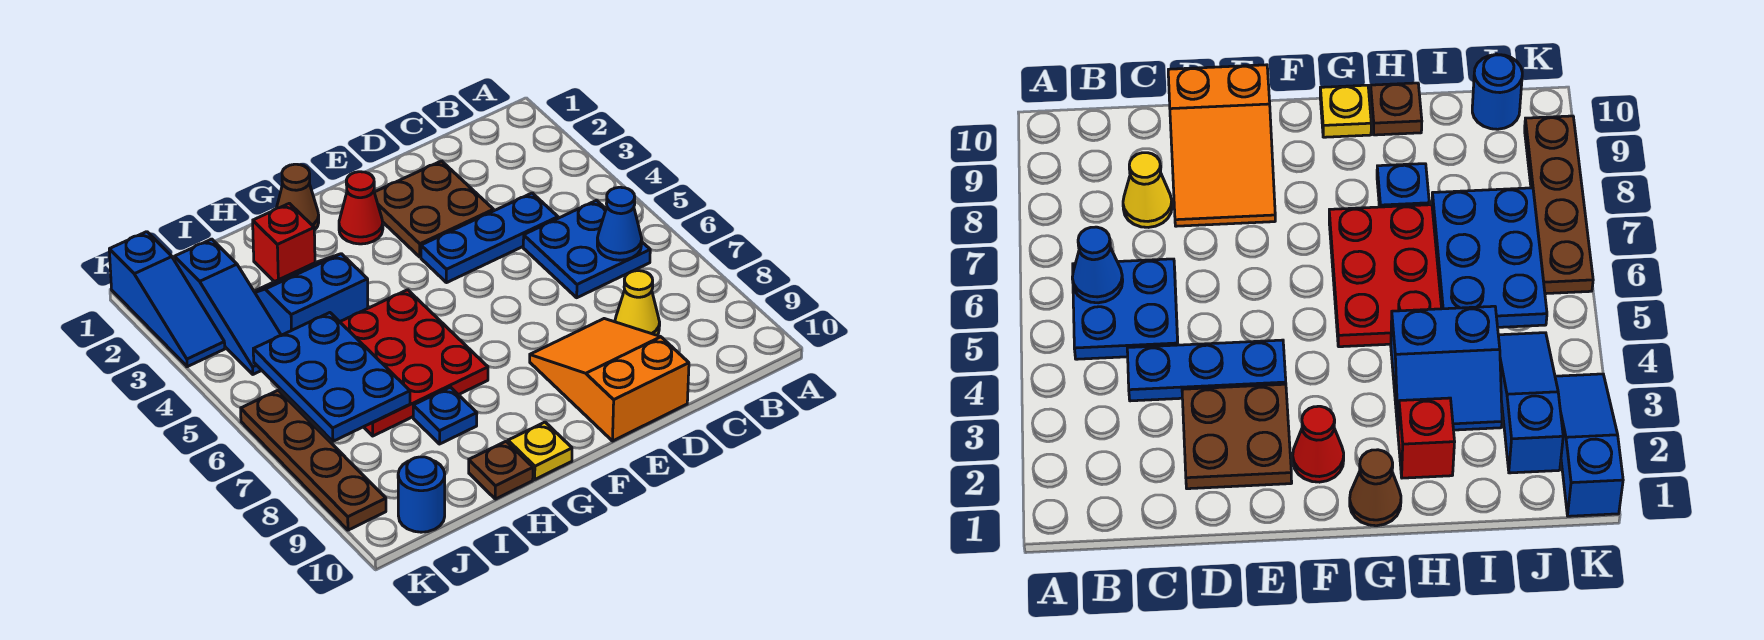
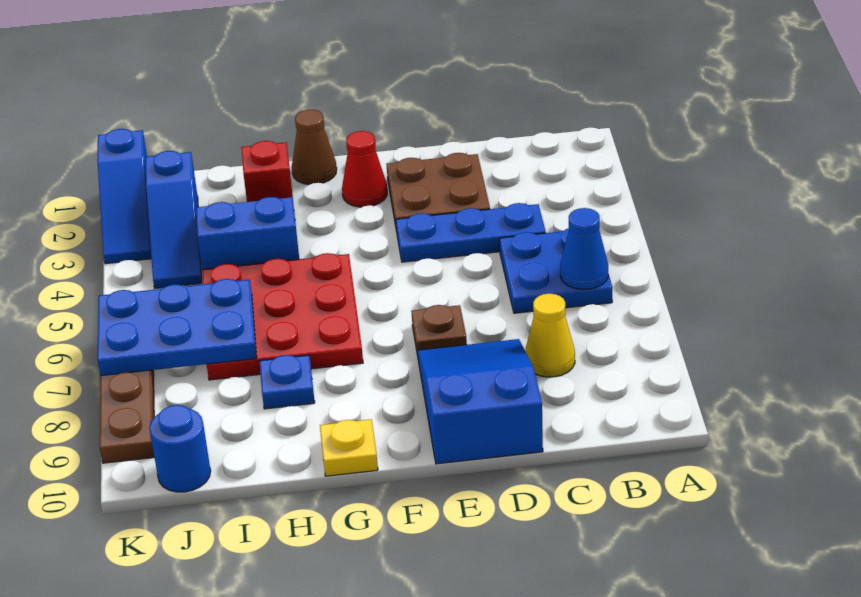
orange slope D8:E10 level 1 top 10 -> blue slope D8:E10 level 1 top 10
brown plate H10 level 1 -> brown plate E7 level 1
blue plate I5:J7 level 2 -> blue plate I6:K7 level 2

